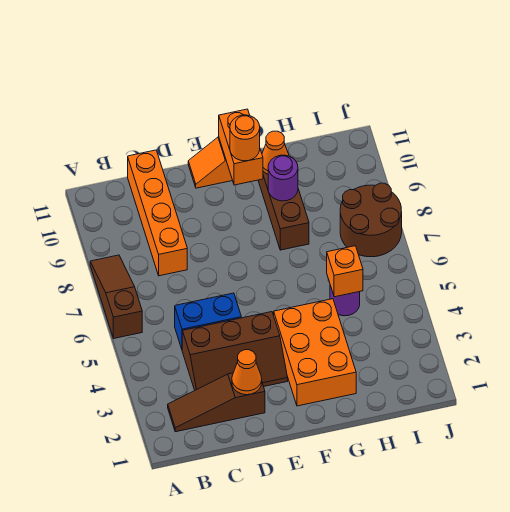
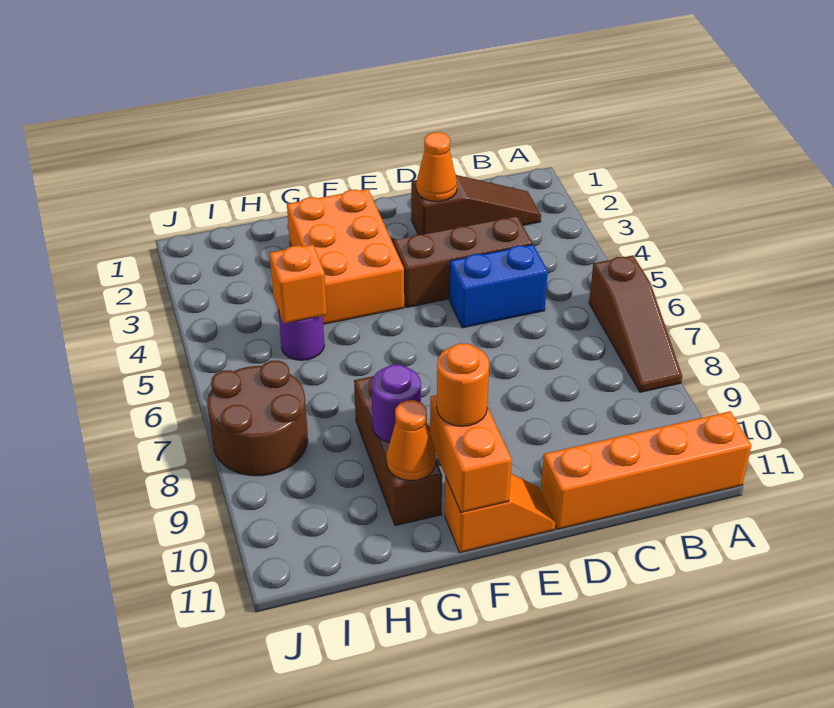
orange brick C8:C11 level 1 -> orange brick A11:D11 level 1

